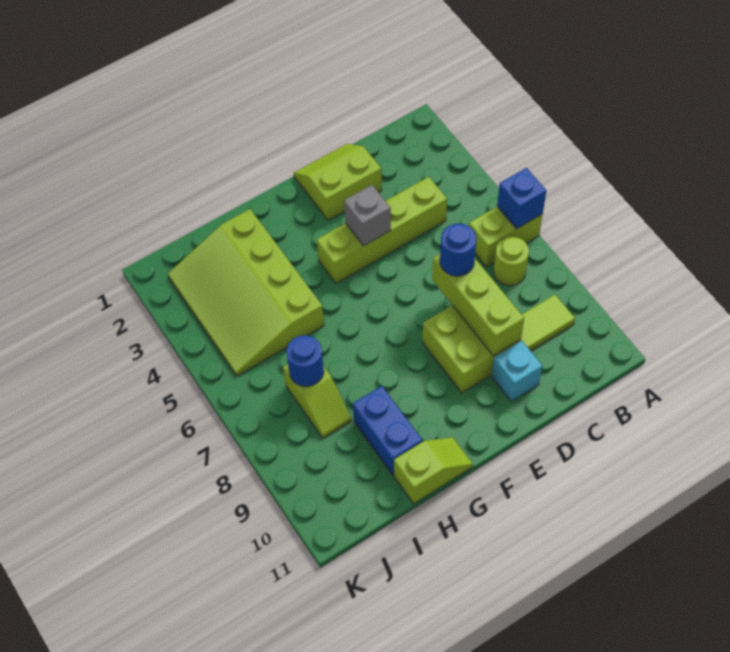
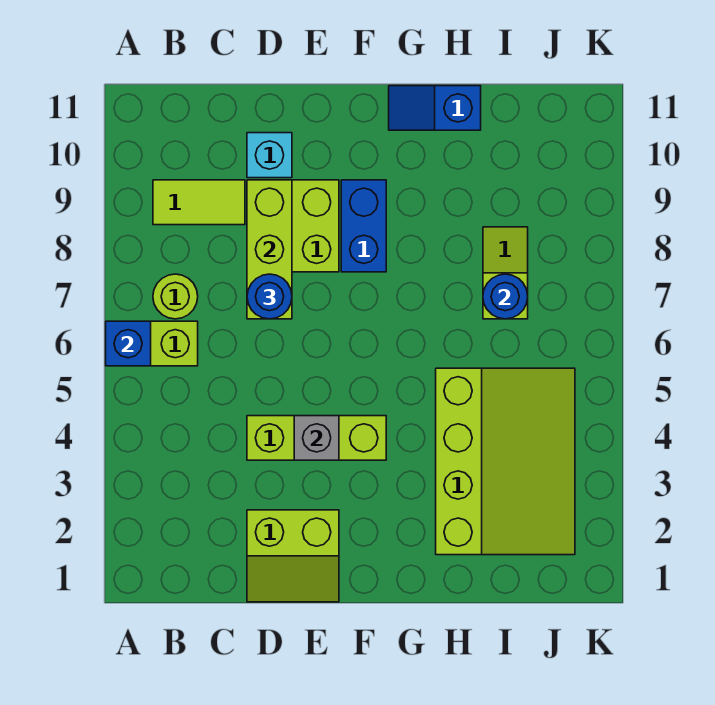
lime brick C4:F4 level 1 -> lime brick D4:F4 level 1
lime slope G11:H11 level 1 top H -> blue slope G11:H11 level 1 top H
blue brick H9:H10 level 1 -> blue brick F8:F9 level 1

